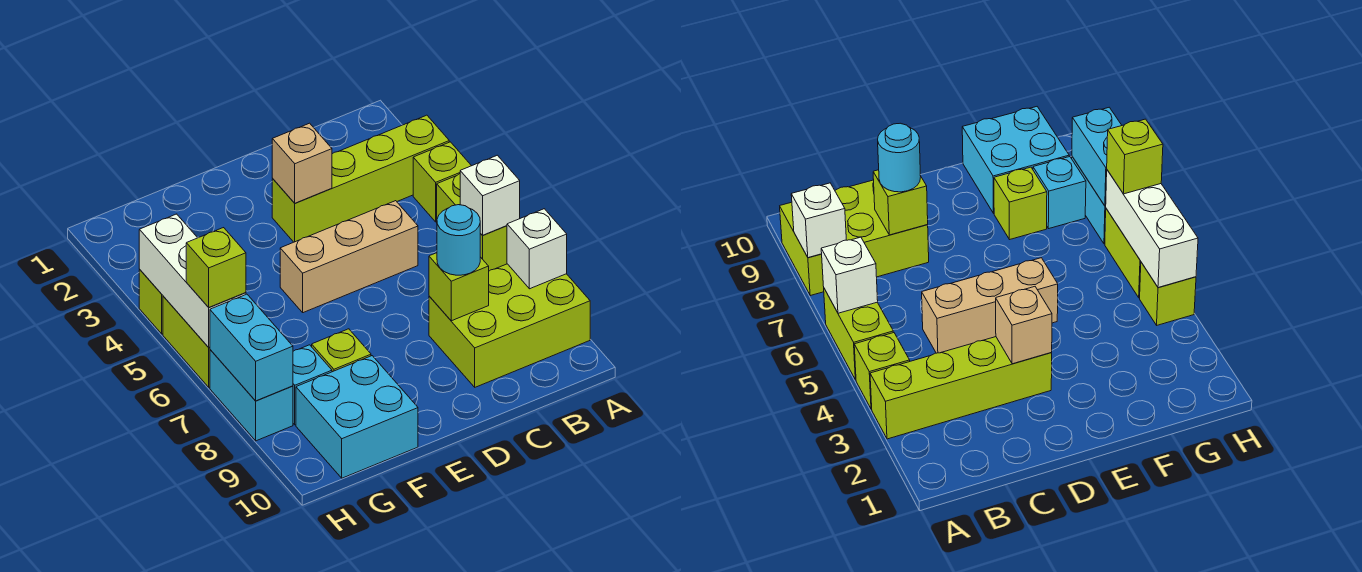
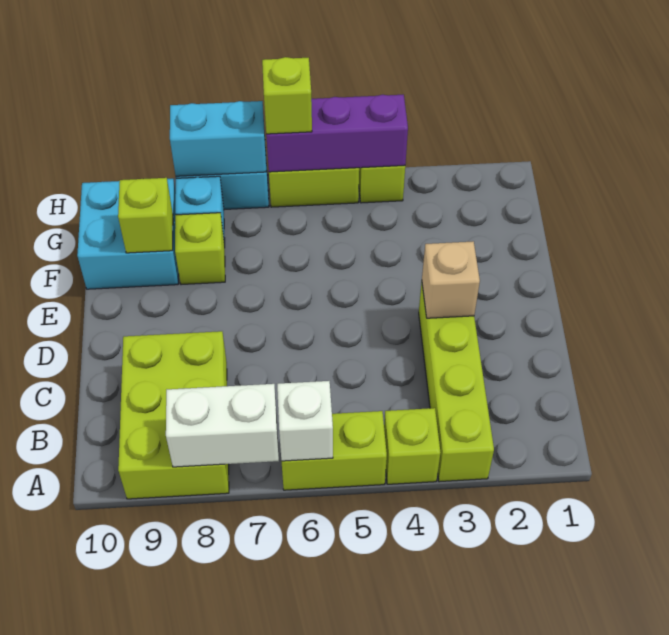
white brick A8 level 2 -> white brick A7:A8 level 2
tan brick C5:E5 level 1 -> none
lime brick C8 level 2 -> lime brick F9 level 2
cyan round brick C8 level 3 -> none
white brick H4:H6 level 2 -> purple brick H4:H6 level 2

